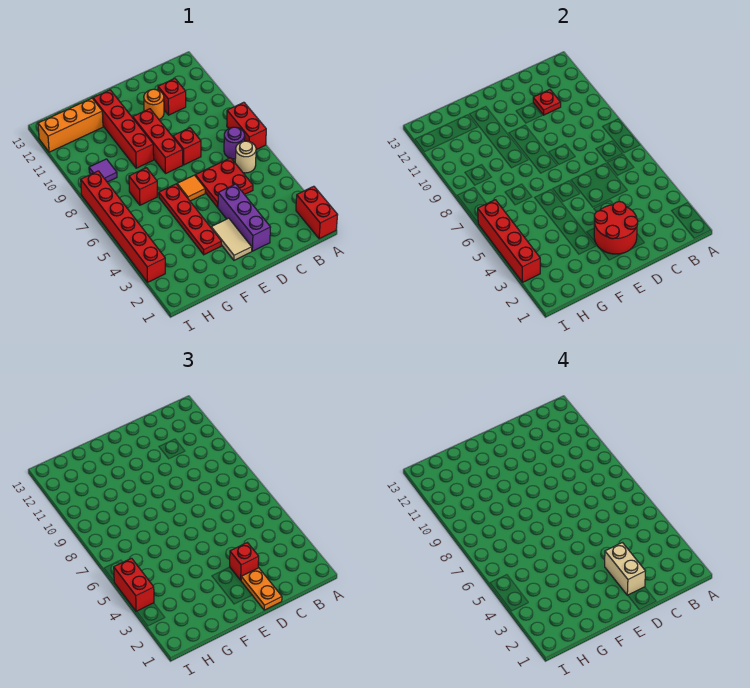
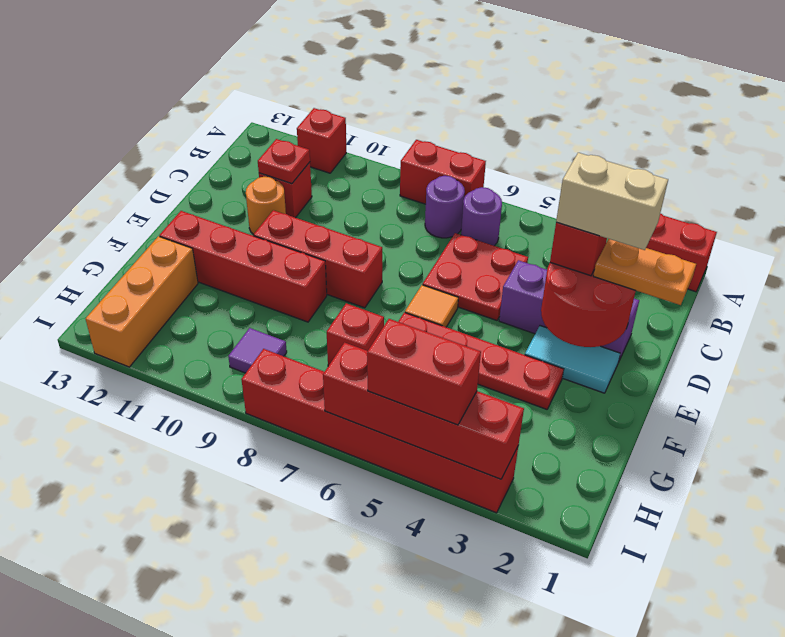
tan round brick B6 level 1 -> purple round brick B6 level 1
red brick D8 level 1 -> red brick A11 level 1
tan tile E2:E3 level 1 -> cyan tile E2:E3 level 1

